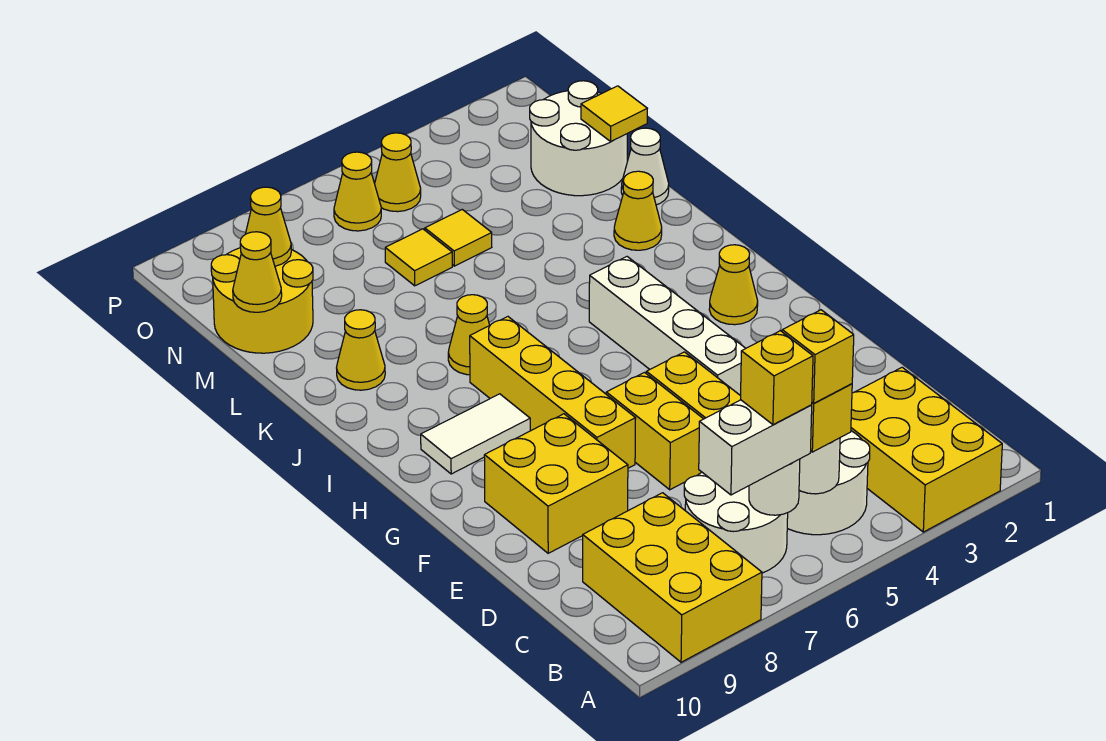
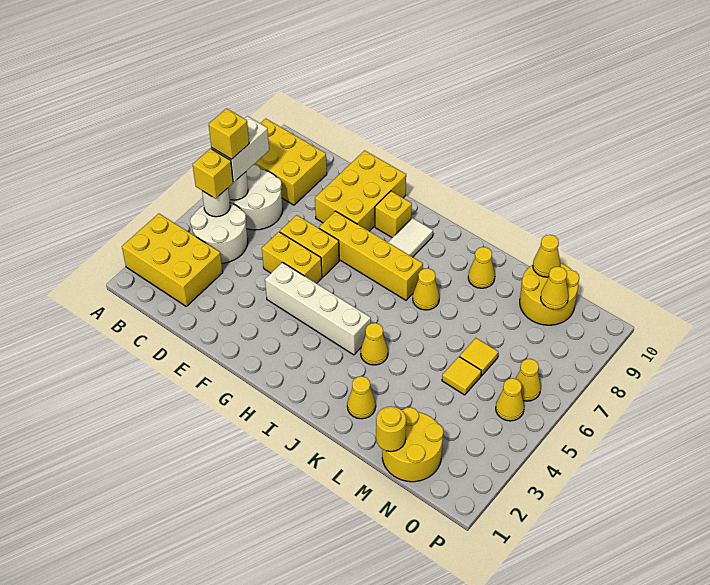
yellow brick B5 level 4 -> yellow brick G9 level 1
yellow brick E8:F9 level 1 -> yellow brick E8:F10 level 1
yellow cone H2 level 1 -> yellow cone J4 level 1
white cone L1 level 1 -> none
white round brick M1:N2 level 1 -> yellow round brick M1:N2 level 1
yellow tile M1 level 2 -> yellow round brick M1 level 2

